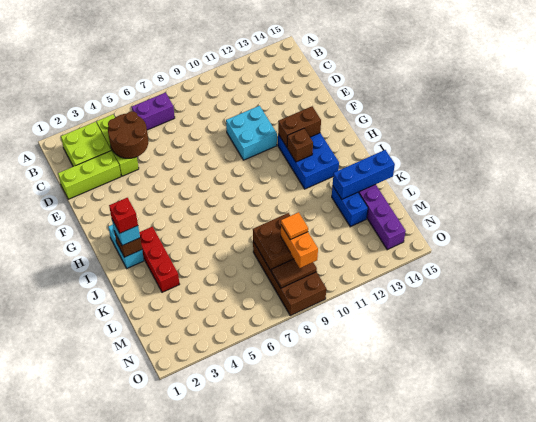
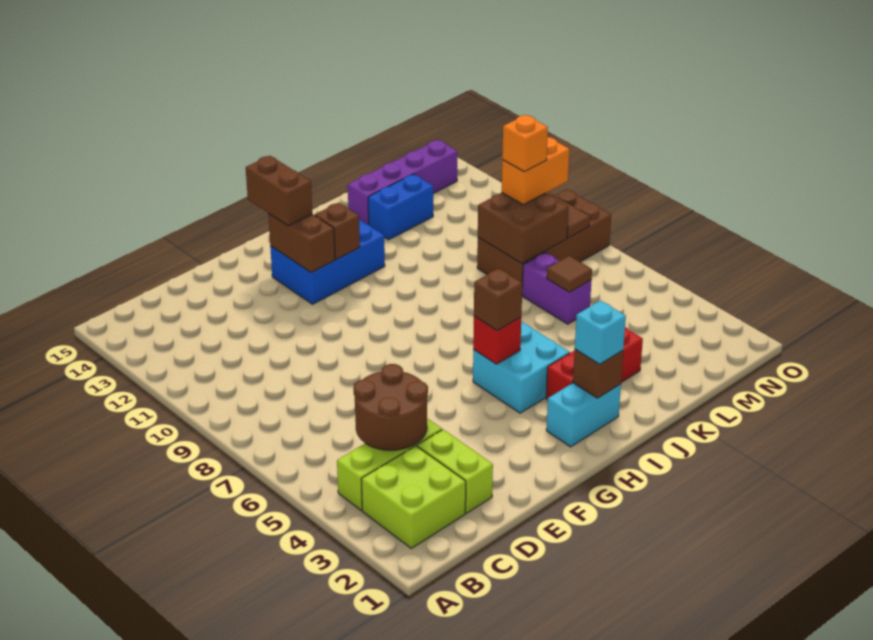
purple brick B6:B7 level 1 -> purple brick L6:L7 level 1
lime brick D1:D3 level 1 -> lime brick D2:D3 level 1
cyan brick E10:F11 level 1 -> cyan brick H4:I5 level 1
none -> brown brick G13:G14 level 3
none -> brown brick H5 level 3
red brick I2 level 4 -> red brick H5 level 2
blue brick K13:K15 level 2 -> none
none -> brown tile L6 level 2
orange tile M9 level 4 -> orange brick M9 level 4

